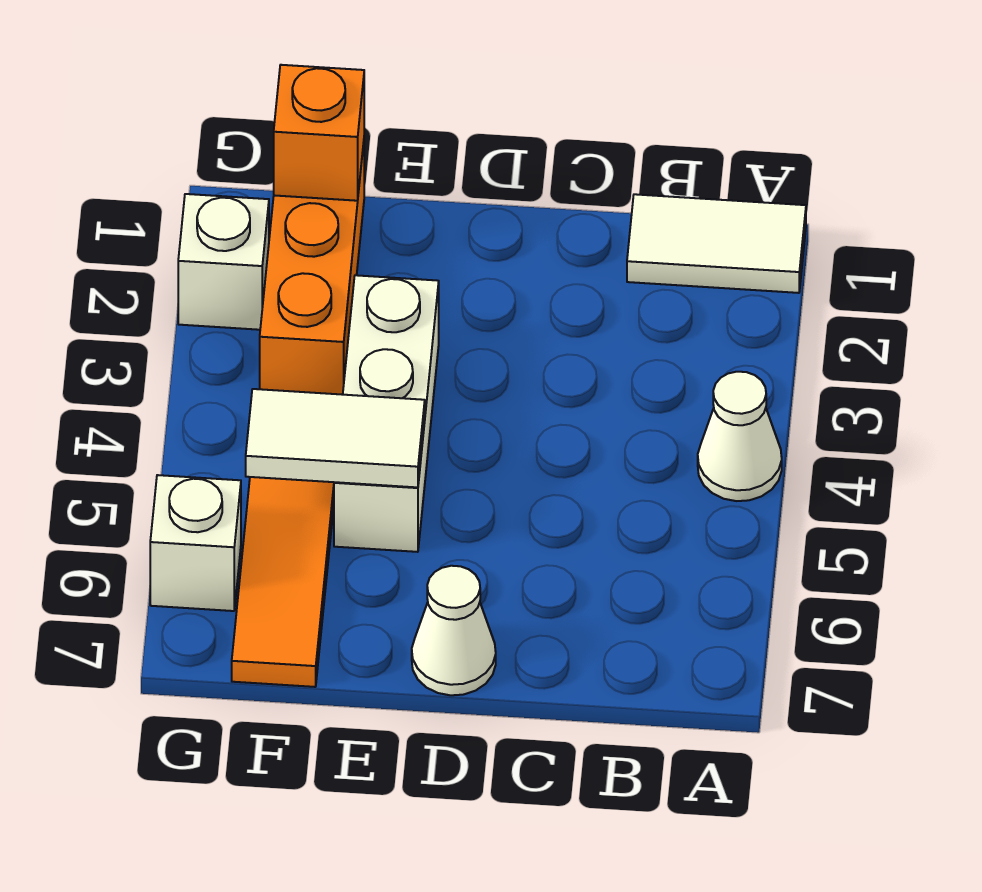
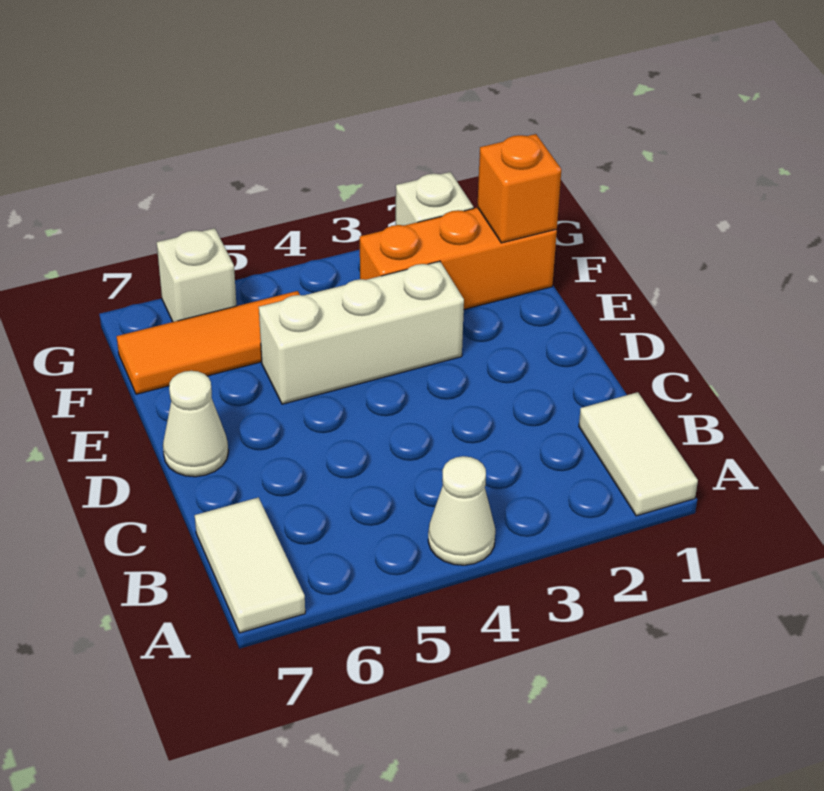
white tile E5:F5 level 2 -> white tile A7:B7 level 1

